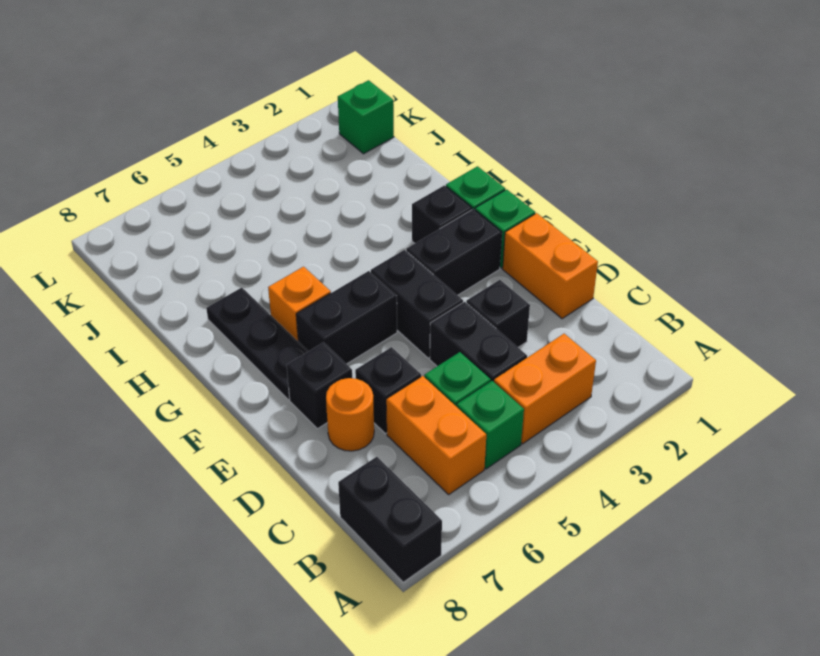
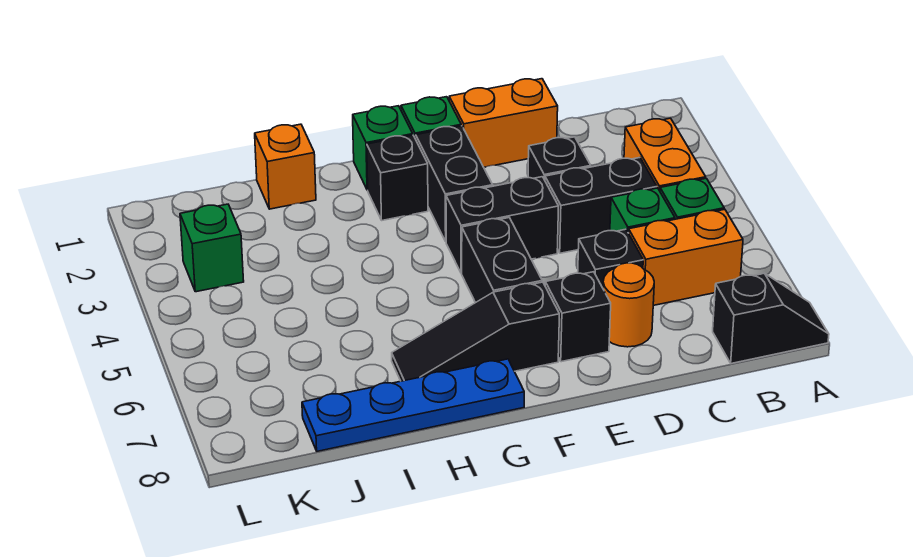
black brick A8:B8 level 1 -> black slope A8:B8 level 1 top B
black plate F7:H7 level 1 -> black slope F7:H7 level 1 top F
orange brick G6 level 1 -> orange brick I1 level 1
none -> blue plate G8:J8 level 1
green brick K1 level 1 -> green brick K3 level 1

